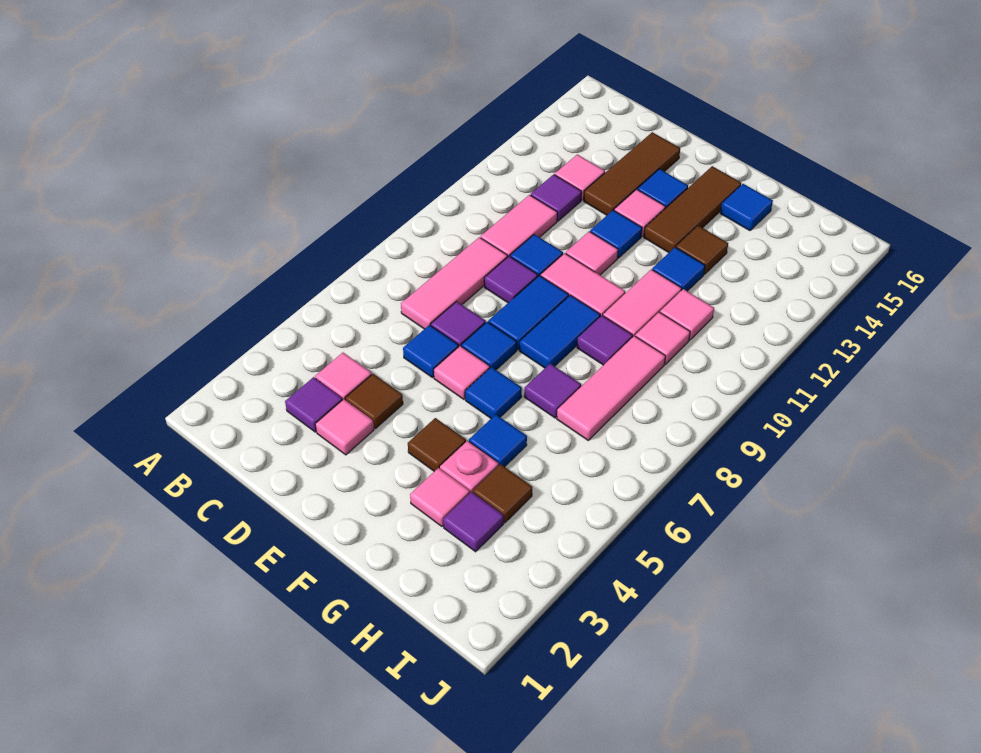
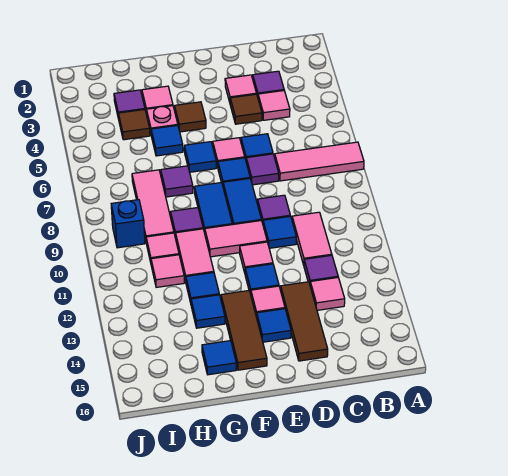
pink tile C7:C9 level 1 -> pink tile A7:C7 level 1
brown tile G13 level 1 -> blue tile G13 level 1
none -> blue brick I9 level 1

